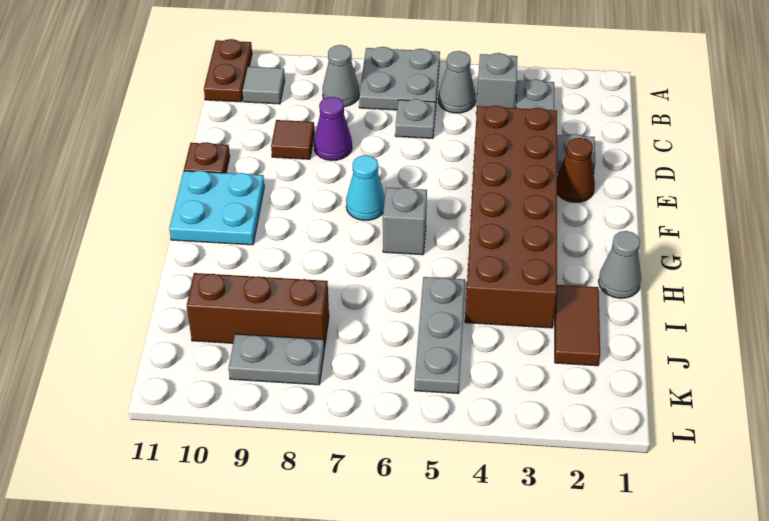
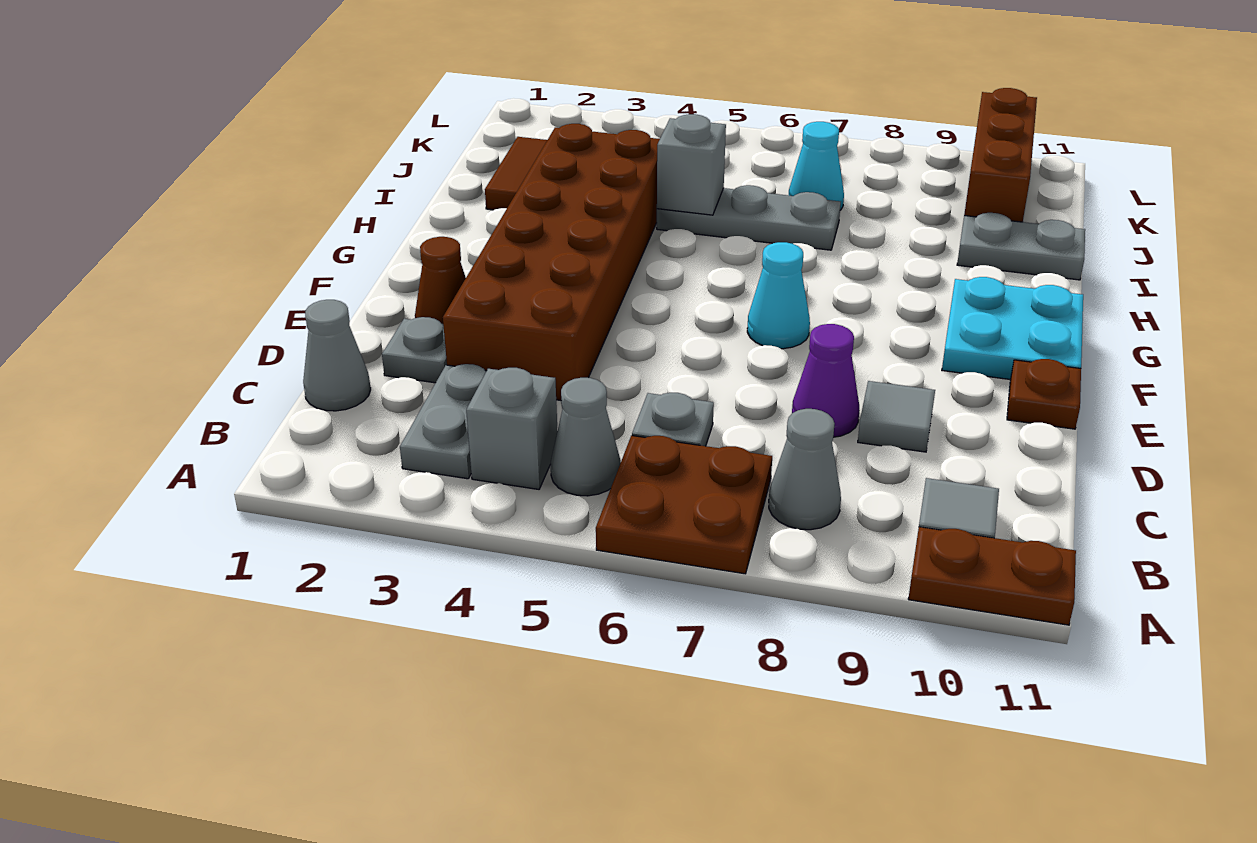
grey plate A6:B7 level 1 -> brown plate A6:B7 level 1
brown plate A11:B11 level 1 -> brown plate A10:A11 level 1
brown tile D9 level 1 -> grey tile D9 level 1
grey brick G6 level 1 -> grey brick I5 level 2
grey cone H1 level 1 -> grey cone C1 level 1
grey plate I5:K5 level 1 -> grey plate I5:I7 level 1
none -> cyan cone J7 level 1
brown brick J8:J10 level 1 -> brown brick J10:L10 level 1
grey plate K8:K9 level 1 -> grey plate I10:I11 level 1

